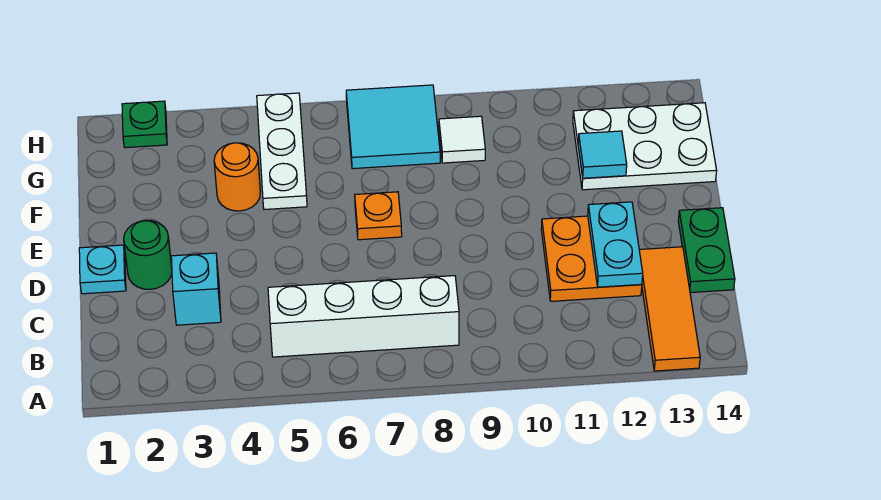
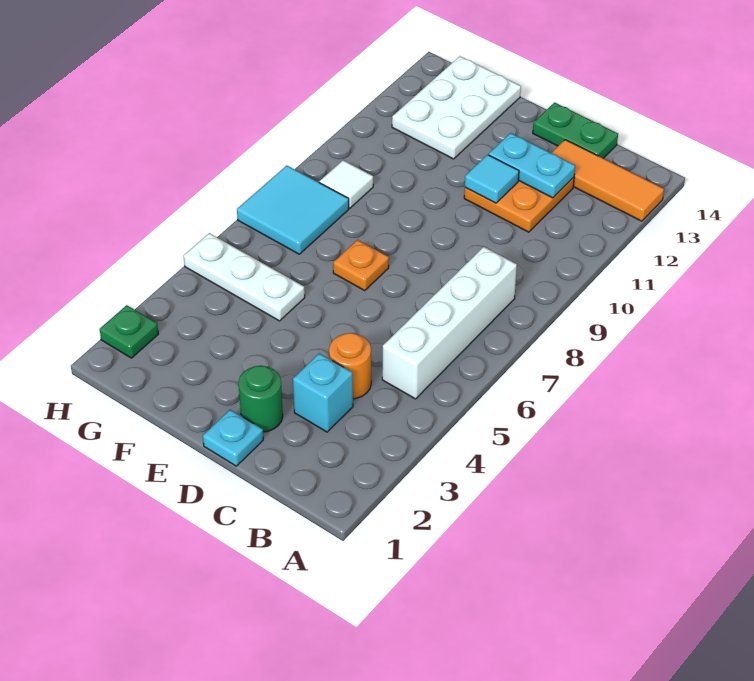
orange round brick F4 level 1 -> orange round brick C4 level 1
cyan tile F12 level 2 -> cyan tile D11 level 2

